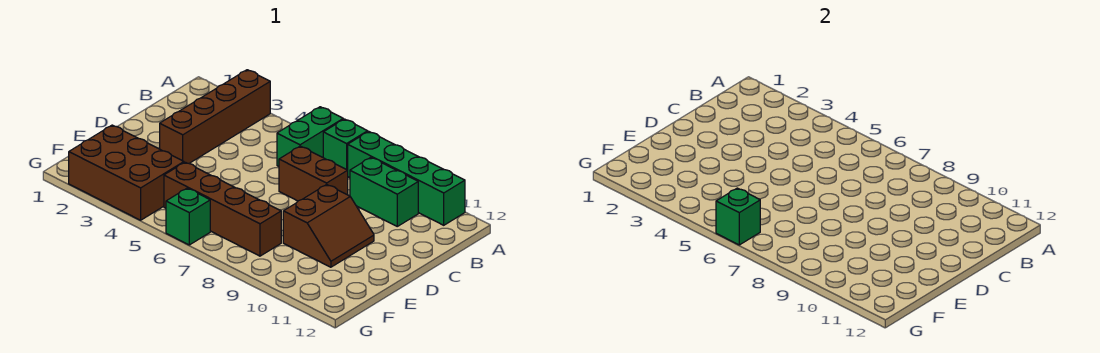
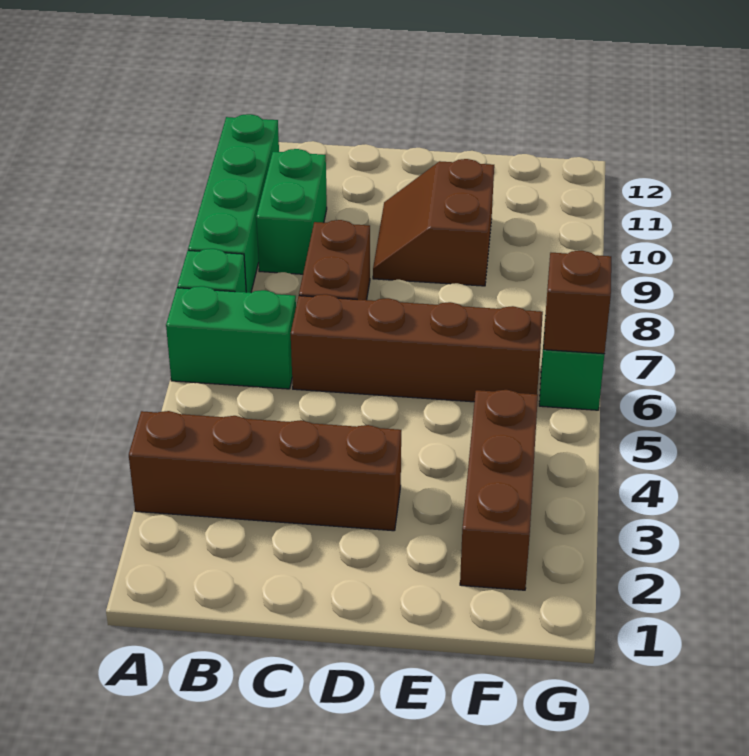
brown slope D9:E10 level 1 top 9 -> brown slope D9:E10 level 1 top E
brown brick F2:G4 level 1 -> brown brick F2:F4 level 1
brown brick F5:F8 level 1 -> brown brick C6:F6 level 1
green brick G6 level 2 -> brown brick G6 level 2

